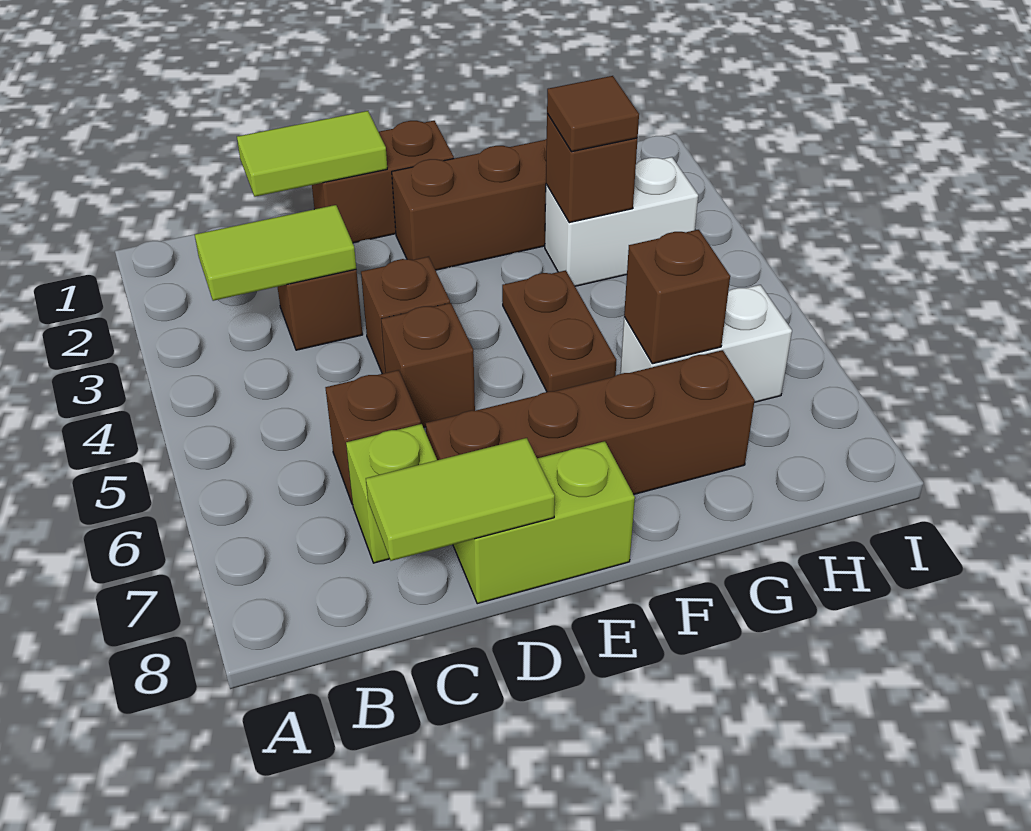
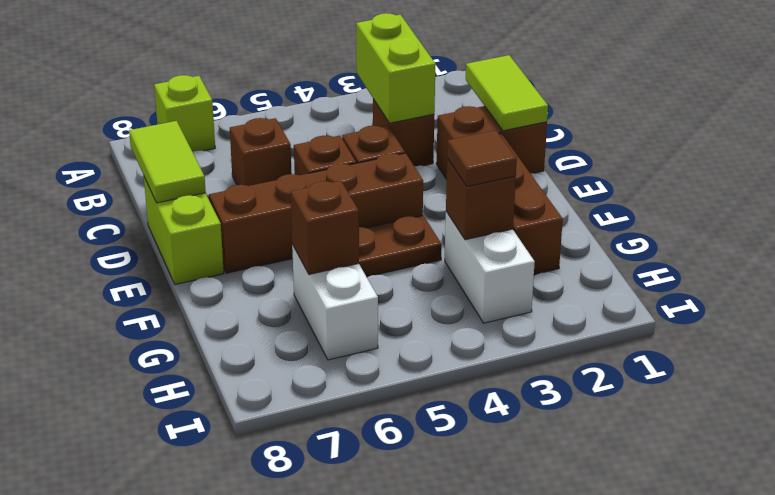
lime tile B3:C3 level 2 -> lime brick B3:C3 level 2
lime brick C7 level 1 -> lime brick A7 level 1
brown brick D1:E1 level 1 -> brown brick D1:D2 level 1
brown brick D7:G7 level 1 -> brown brick E4:E7 level 1

